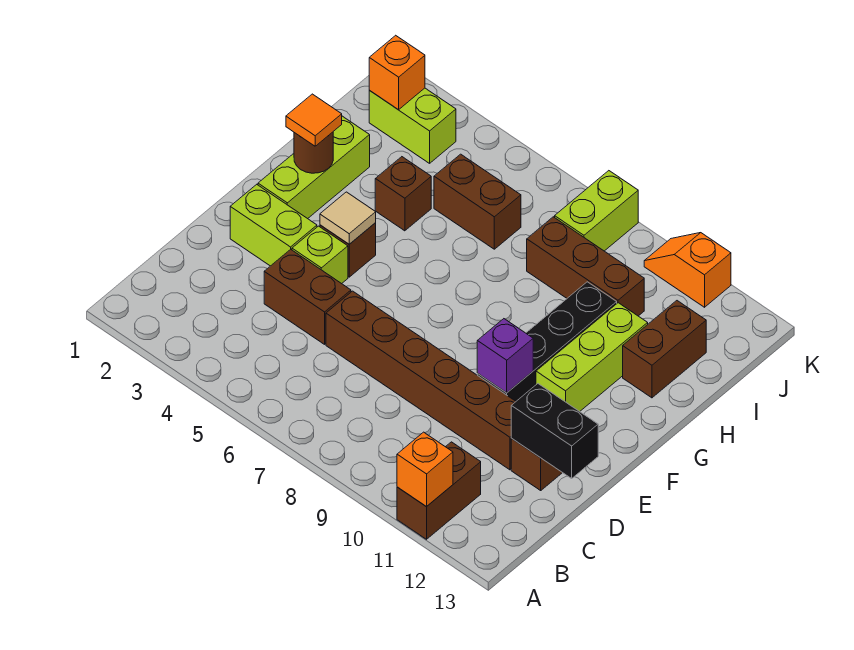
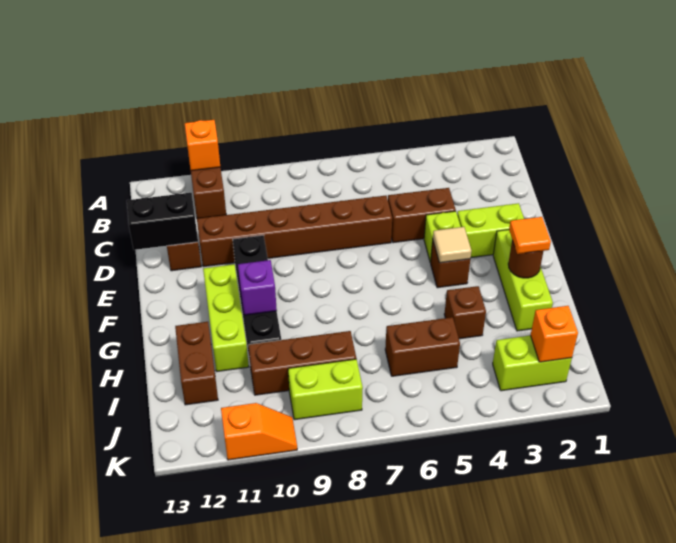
purple brick E10 level 2 -> purple brick G10 level 2
lime brick J8:K8 level 1 -> lime brick J8:J9 level 1

